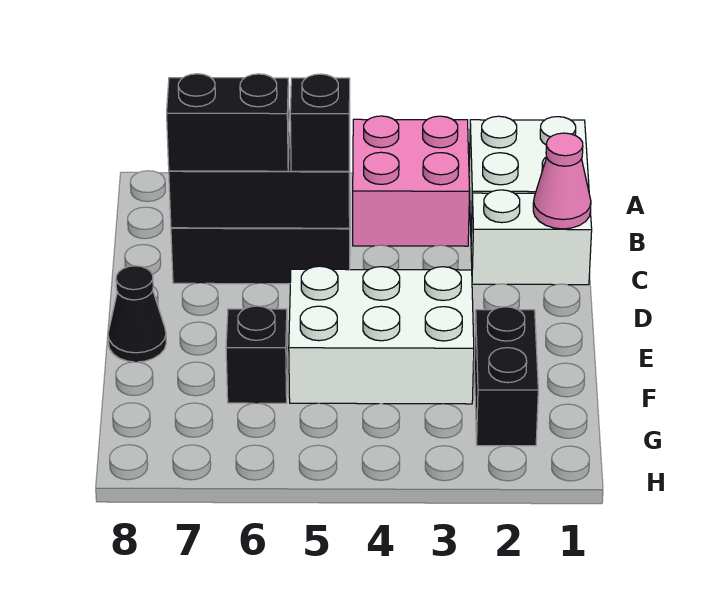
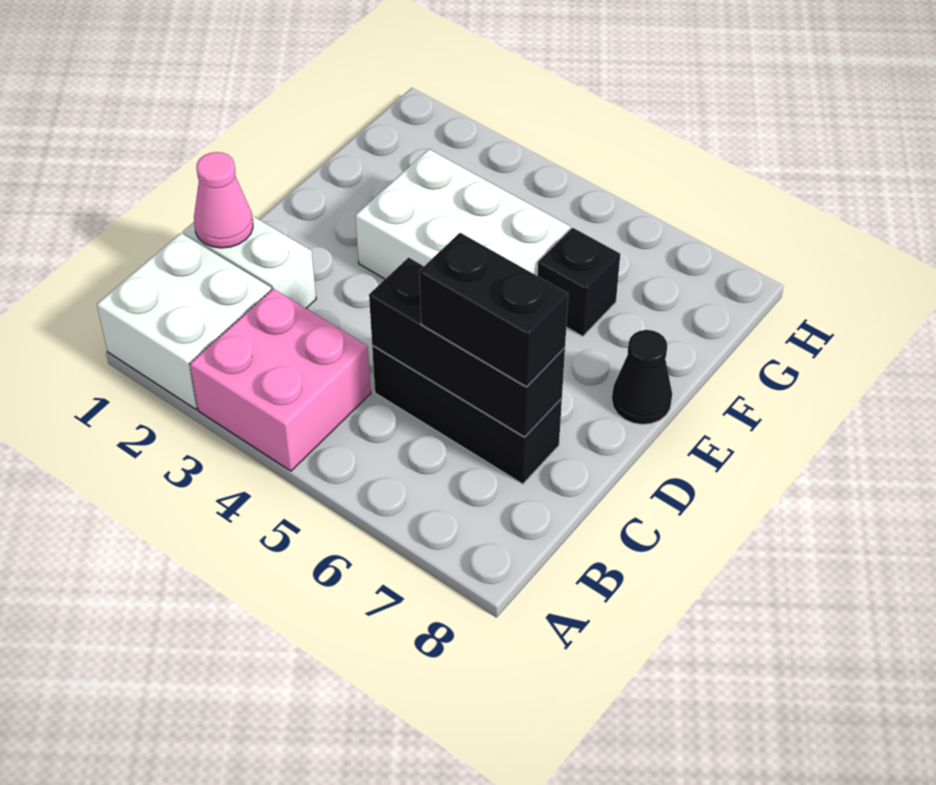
black brick C5 level 3 -> none
black brick F2:G2 level 1 -> none

